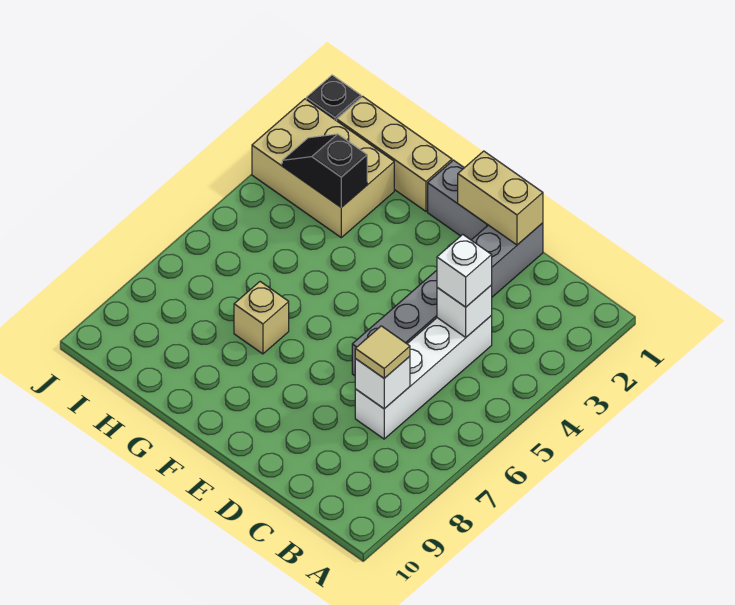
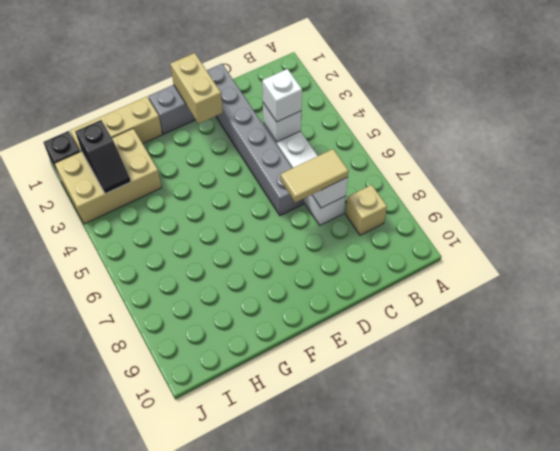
tan tile C7 level 3 -> tan tile C7:D7 level 3
tan brick D1:E1 level 2 -> tan brick E1:E2 level 2
tan brick G7 level 1 -> tan brick B8 level 1
black slope H3:I3 level 2 top H -> black slope I2:I3 level 2 top 2

